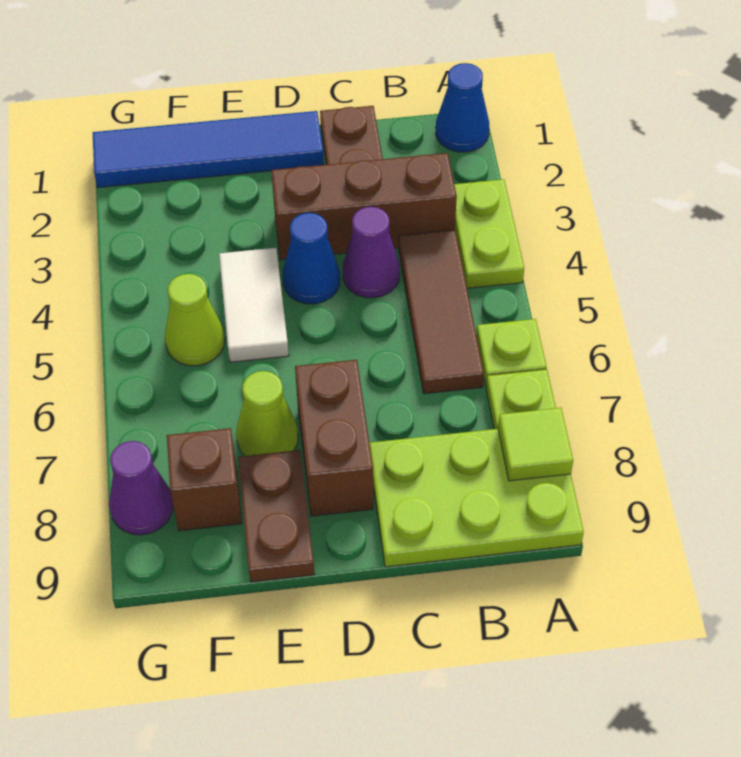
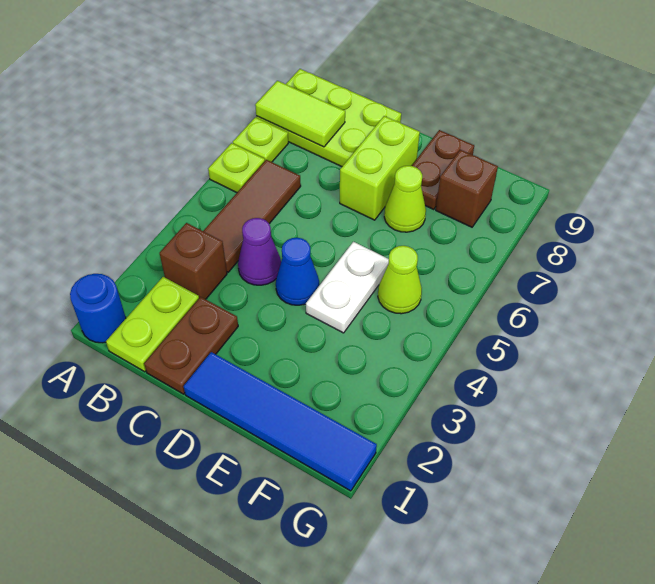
blue cone A1 level 1 -> blue round brick A1 level 1
lime plate A3:A4 level 1 -> lime plate B1:B2 level 1
lime tile A8 level 2 -> lime tile A8:B8 level 2
brown brick B3:D3 level 1 -> brown brick B3 level 1
brown brick D7:D8 level 1 -> lime brick D7:D8 level 1
white tile E4:E5 level 1 -> white plate E4:E5 level 1
purple cone G8 level 1 -> none

